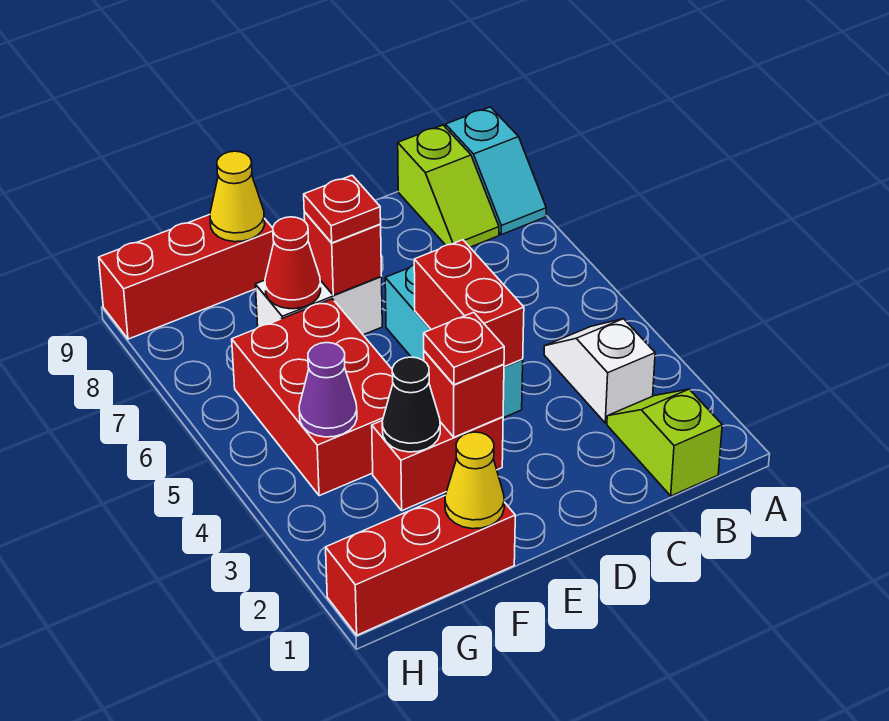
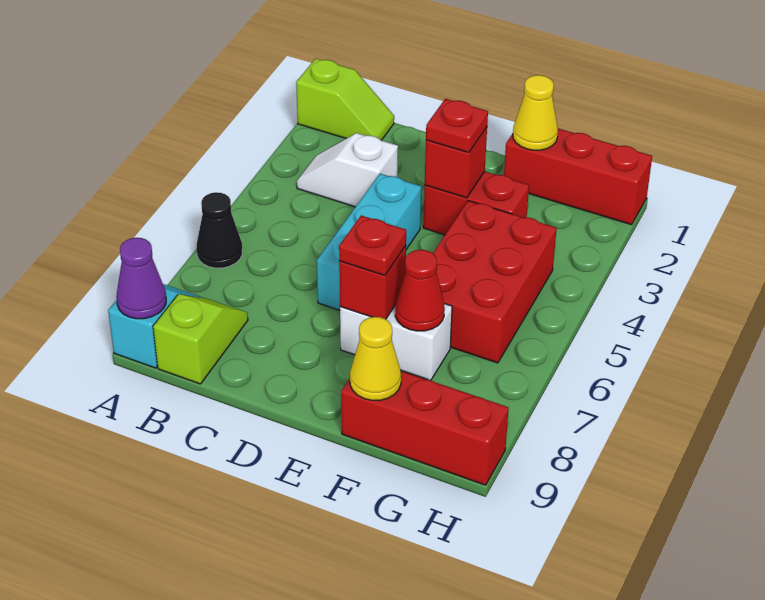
lime slope B1:B2 level 1 top 1 -> lime slope A1:B1 level 1 top A
white slope B3:B4 level 1 top 3 -> white slope B3:C3 level 1 top C
red brick D4:D5 level 2 -> none
black cone F3 level 2 -> black cone A6 level 1
purple cone G4 level 2 -> purple cone A9 level 2

